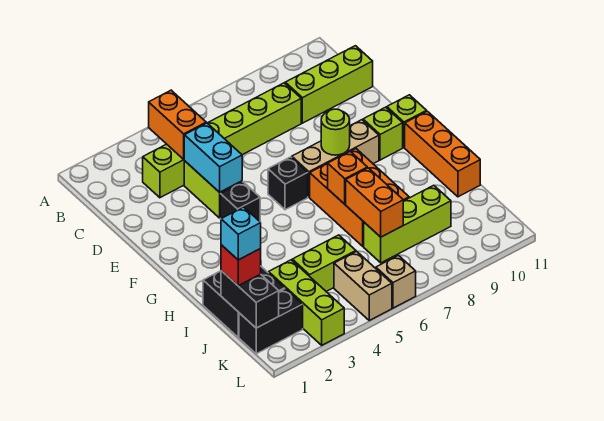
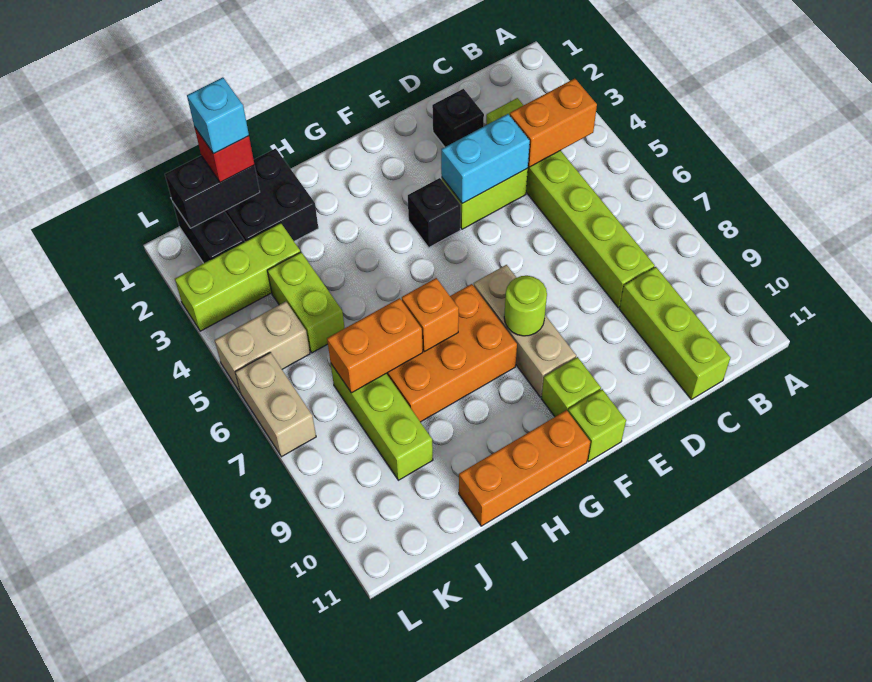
black brick F6 level 1 -> black brick D2 level 1
tan brick L6 level 1 -> tan brick L6:L7 level 1

